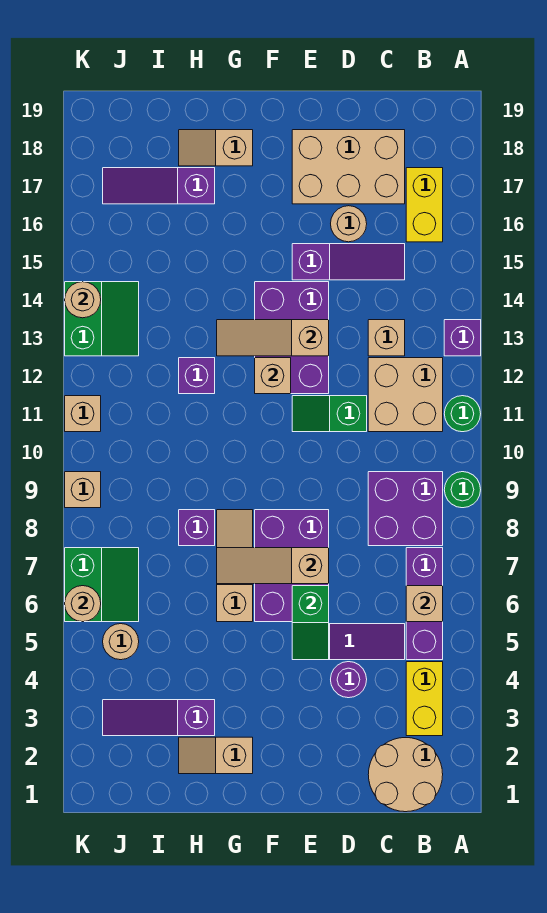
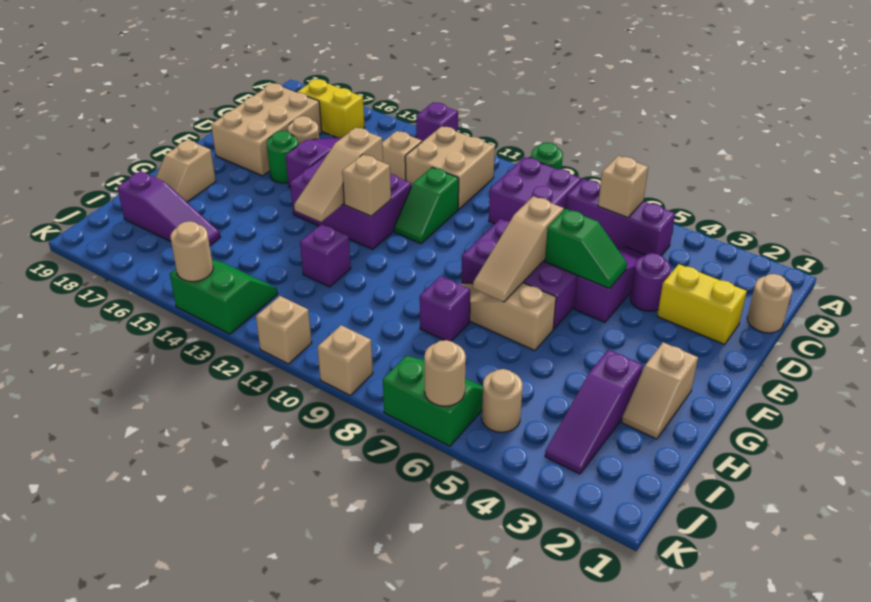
green round brick A11 level 1 -> green round brick E16 level 1
tan round brick B1:C2 level 1 -> tan round brick C1 level 1
yellow brick B3:B4 level 1 -> yellow brick D2:D3 level 1
purple slope H17:J17 level 1 top H -> purple slope I16:I18 level 1 top 18

